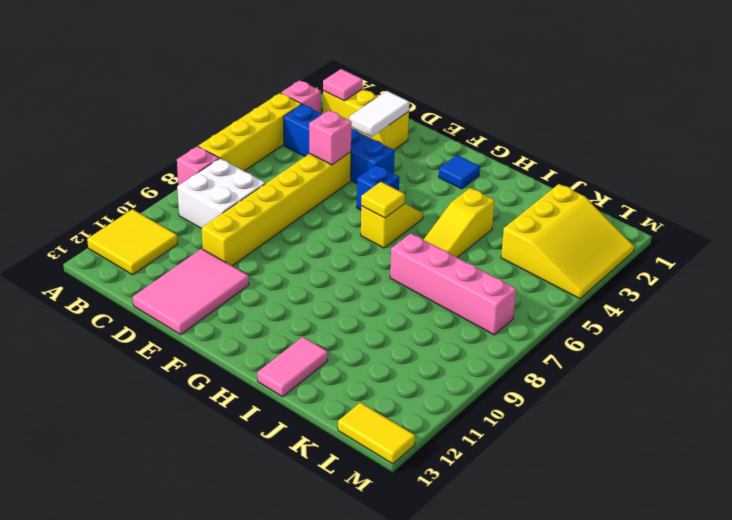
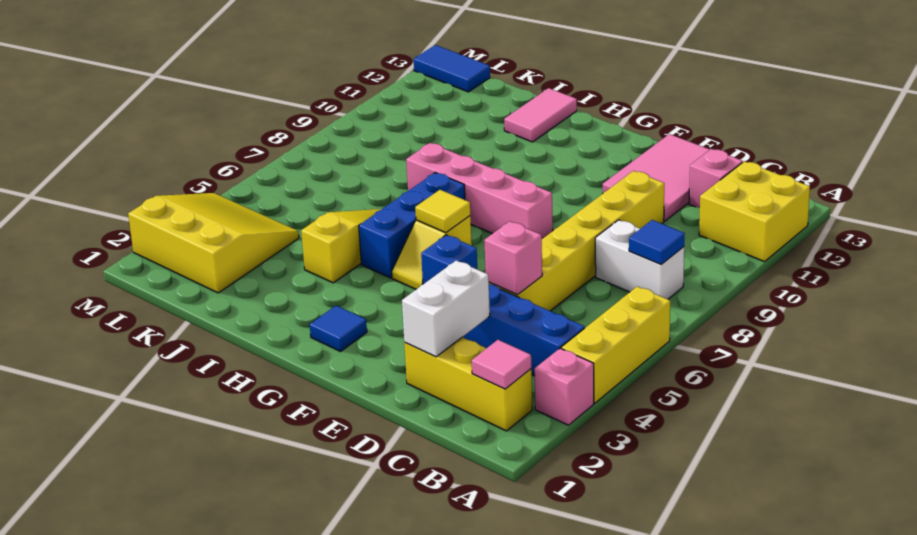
yellow brick A4:A7 level 1 -> yellow brick A4:A6 level 1
pink brick A8 level 1 -> pink brick C12 level 1
yellow tile A11:B12 level 1 -> yellow brick A11:B12 level 1
white brick B8:C9 level 1 -> white brick B8:C8 level 1
none -> blue tile B8 level 2
white tile D2:D3 level 2 -> white brick D2:D3 level 2
none -> blue brick H5:H7 level 1
pink brick I7:L7 level 1 -> pink brick F8:I8 level 1
yellow slope K2:M4 level 1 top K -> yellow slope K2:M4 level 1 top 2
yellow tile L13:M13 level 1 -> blue tile L13:M13 level 1

